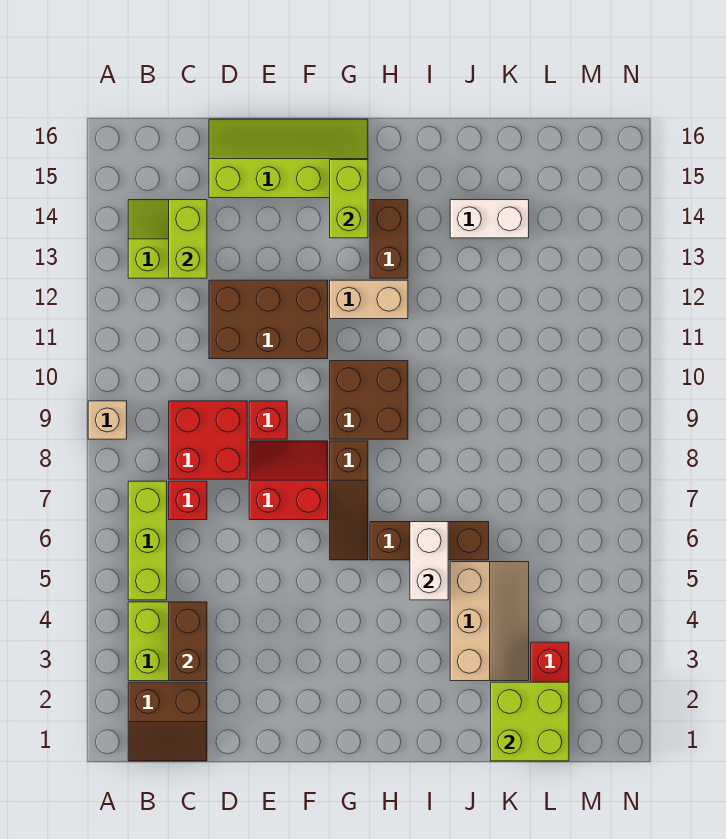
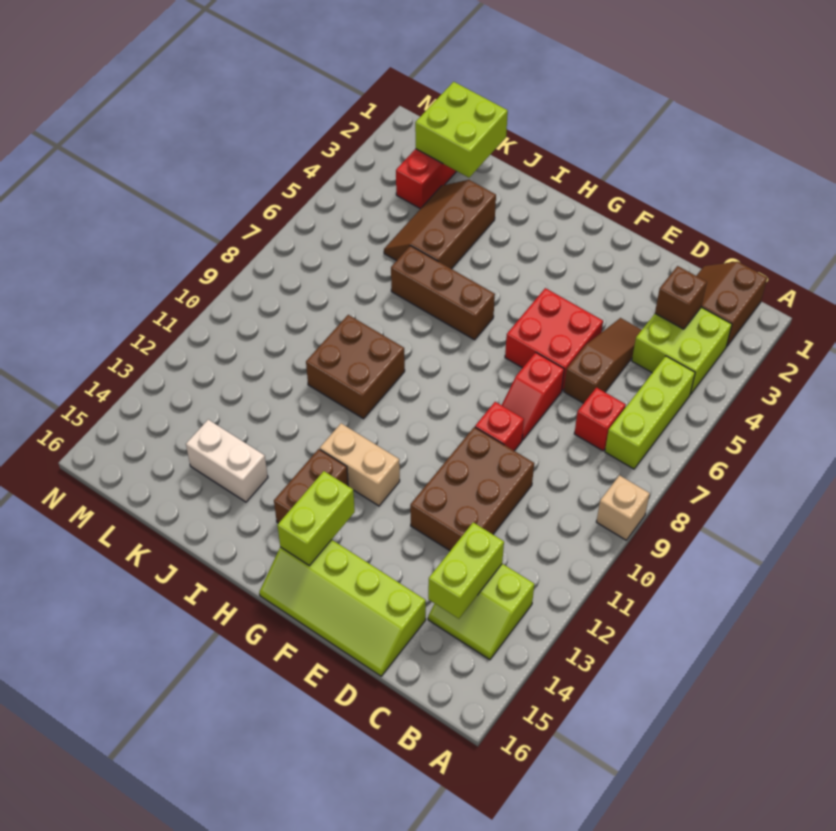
brown slope B1:C2 level 1 top 2 -> brown slope B1:C2 level 1 top B
brown brick C3:C4 level 2 -> brown brick C3 level 2
red brick C8:D9 level 1 -> red brick E5:F6 level 1
brown brick D11:F12 level 1 -> brown brick D10:E12 level 1
red slope E7:F8 level 1 top 7 -> red slope E7:E8 level 1 top 7
brown slope G6:G8 level 1 top 8 -> brown slope D4:D6 level 1 top 6
brown brick G9:H10 level 1 -> brown brick I9:J10 level 1
white brick I5:I6 level 2 -> none
tan slope J3:K5 level 1 top J -> brown slope J3:K5 level 1 top J

